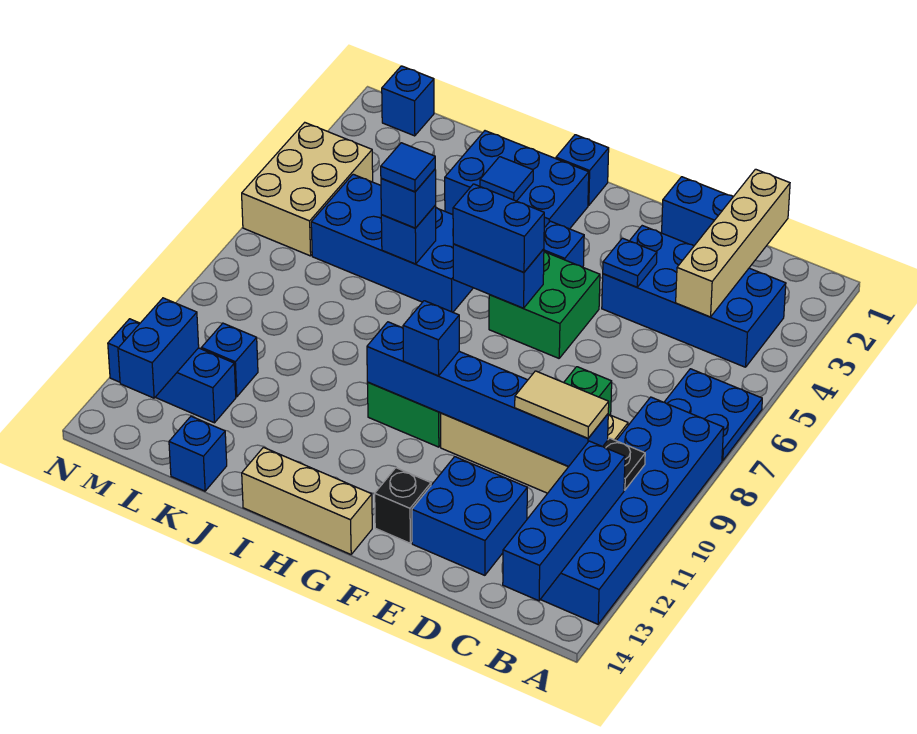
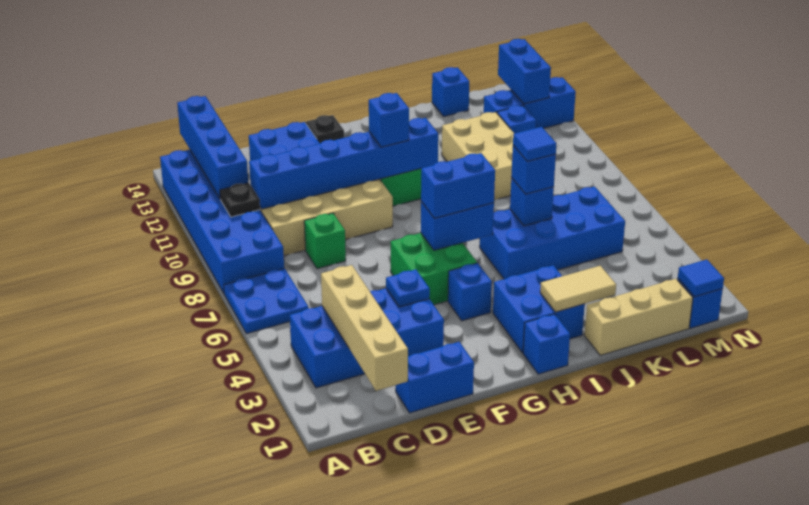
tan tile C10:D10 level 3 -> tan tile I2:J2 level 2
tan brick G14:I14 level 1 -> tan brick J1:L1 level 1
blue brick H2:J3 level 1 -> blue brick H2:I3 level 1
blue tile I3 level 2 -> blue tile M1 level 2
tan brick M4:N6 level 1 -> tan brick J9:K11 level 1

